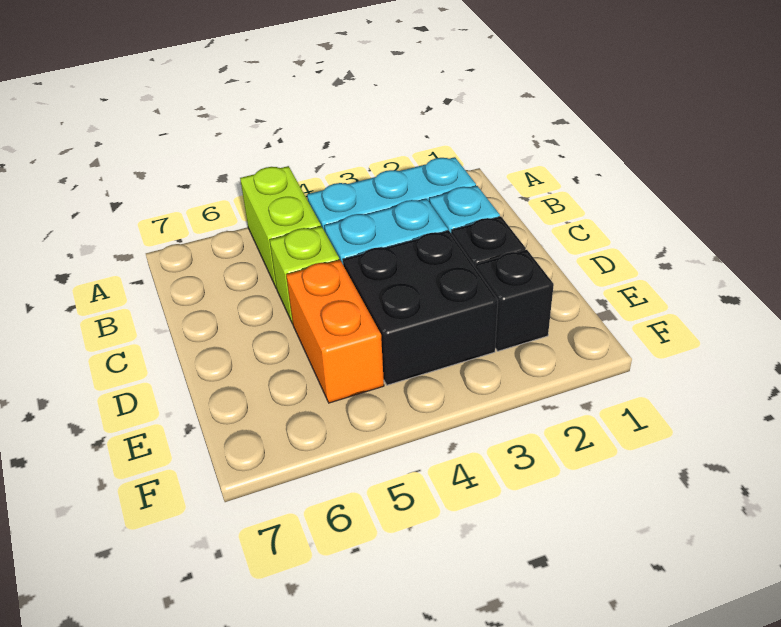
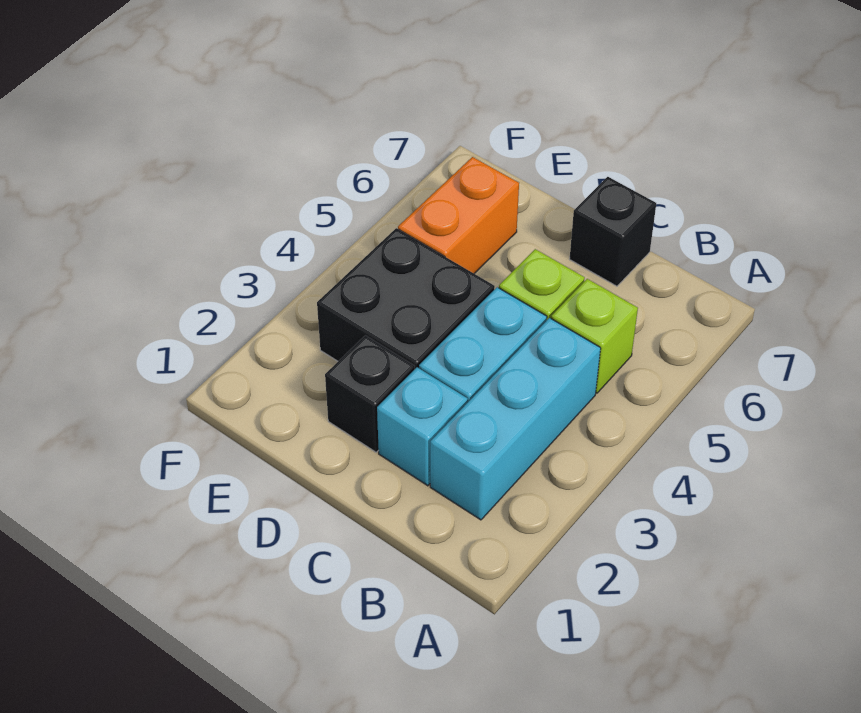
lime brick A5:B5 level 1 -> lime brick B5 level 1
orange brick D5:E5 level 1 -> orange brick E5:E6 level 1
black brick E2 level 1 -> black brick C7 level 1

